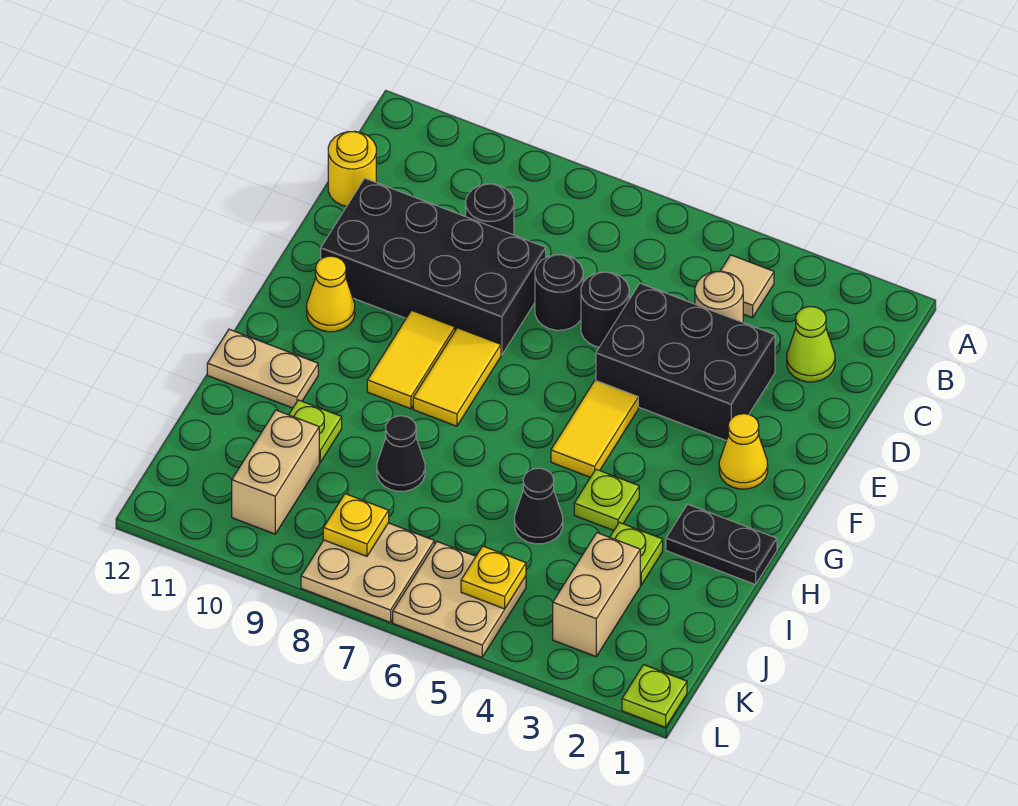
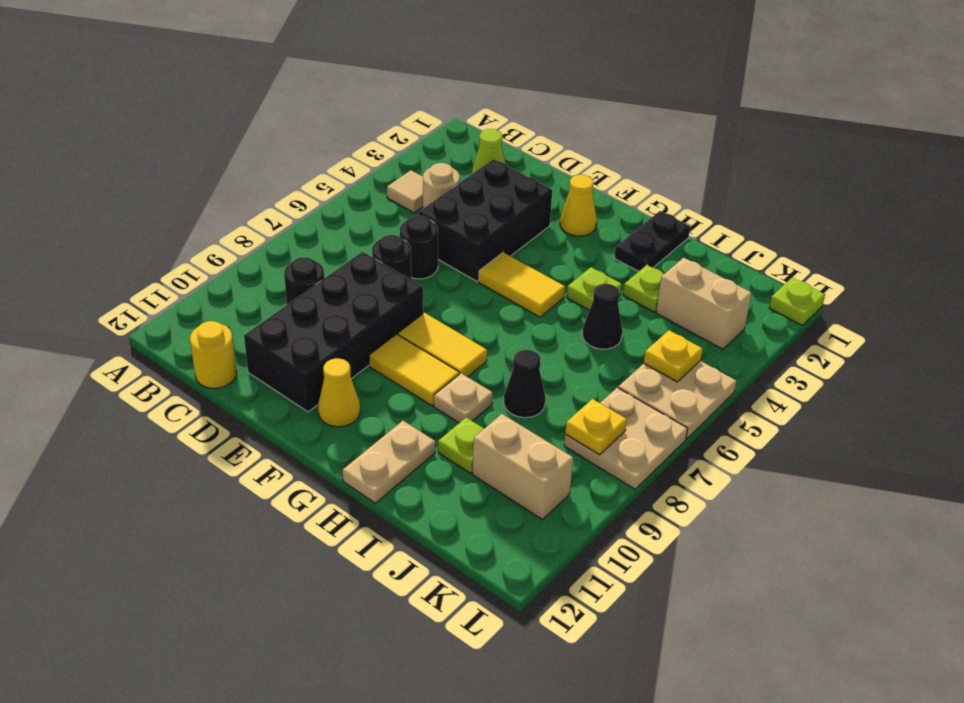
none -> tan plate H9 level 1

